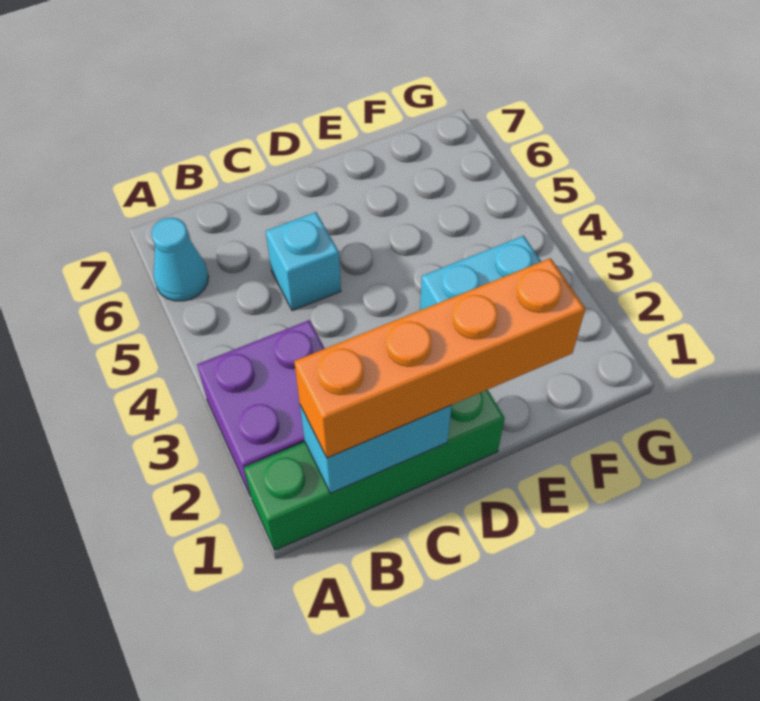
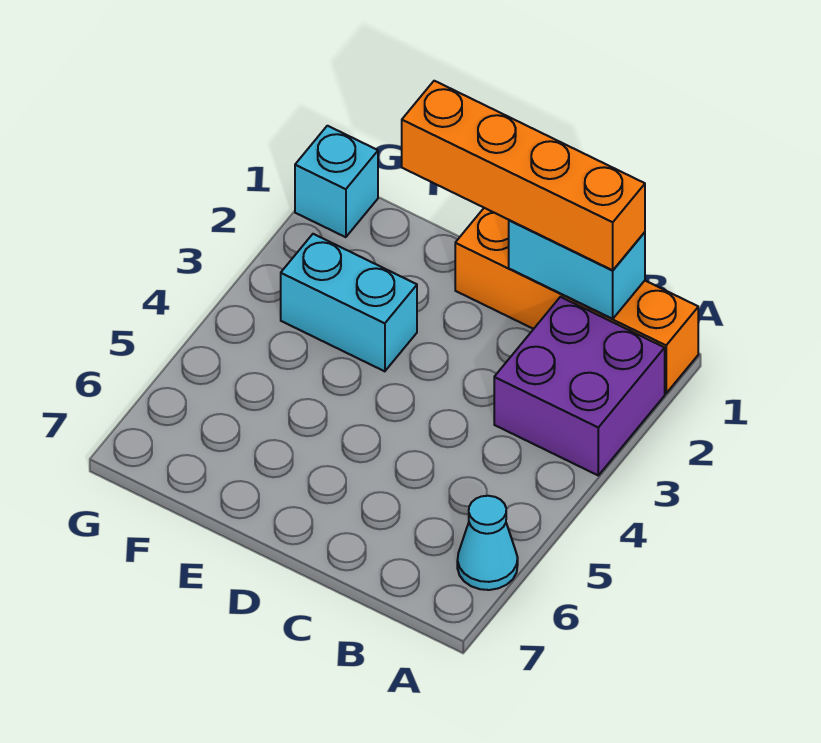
green brick A1:D1 level 1 -> orange brick A1:D1 level 1
cyan brick C5 level 1 -> cyan brick G1 level 1

